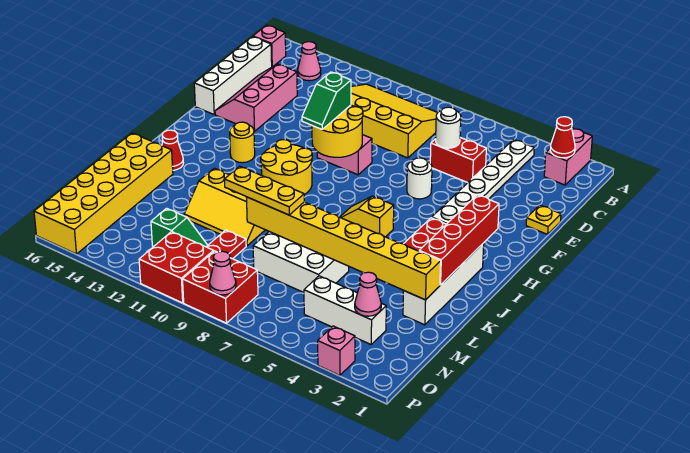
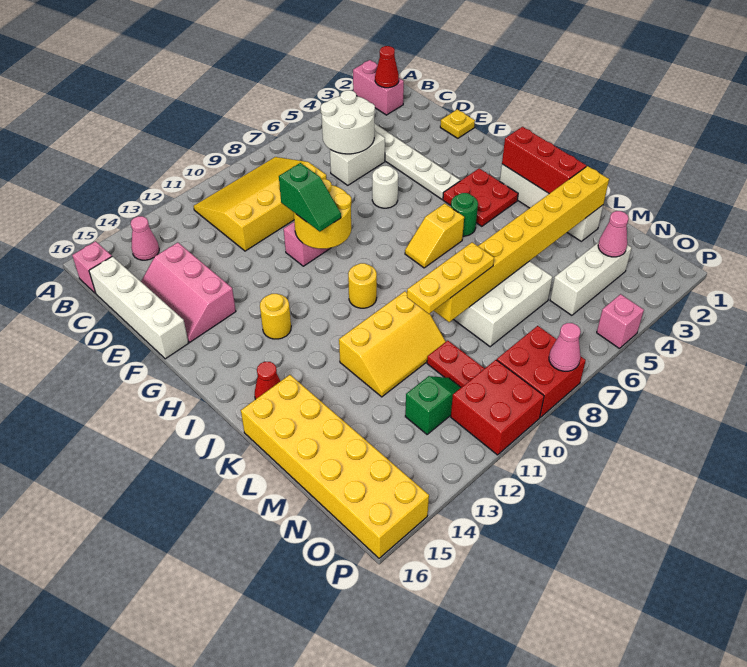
red brick D5:D6 level 1 -> white brick D5:D6 level 1
white round brick D6 level 2 -> white round brick C5:D6 level 2
red brick H2:K2 level 2 -> red brick I2:K2 level 2
yellow round brick H10:I11 level 1 -> yellow round brick I10 level 1
none -> green round brick I5 level 1
pink brick P3 level 1 -> pink brick P5 level 1

